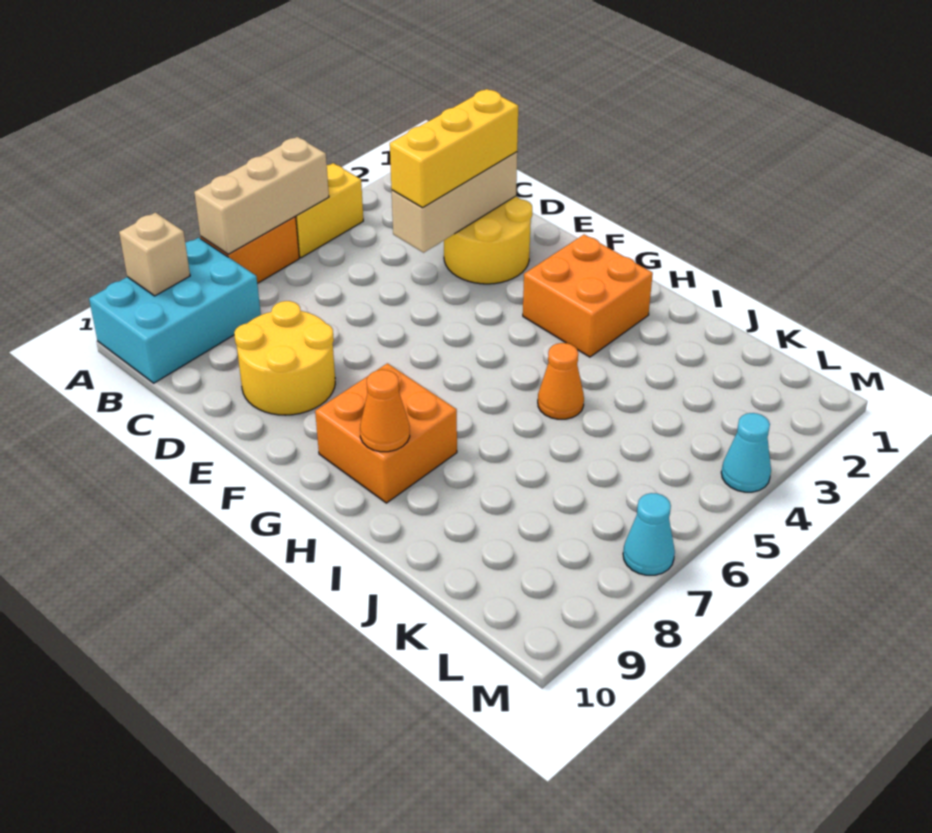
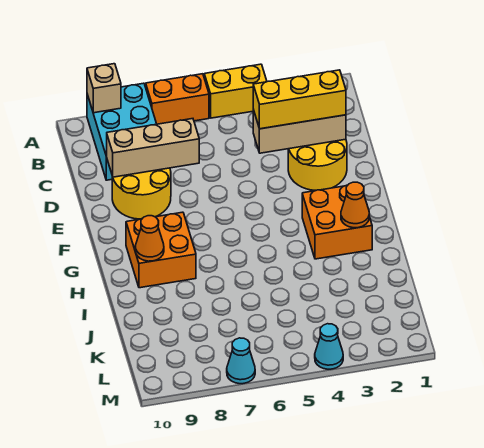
tan brick A5:A7 level 2 -> tan brick D7:D9 level 2
cyan brick A8:B10 level 1 -> cyan brick A8:C9 level 1
orange cone I5 level 1 -> orange cone H2 level 2

